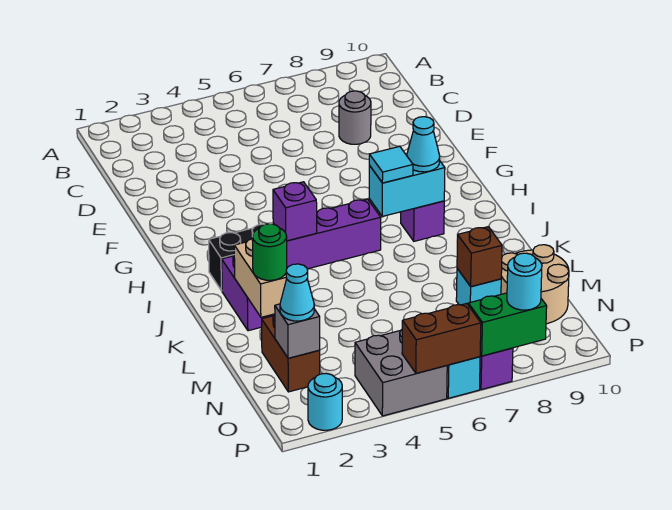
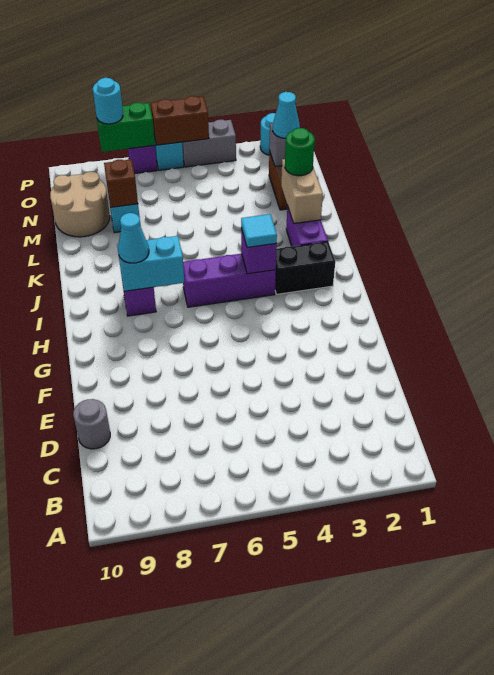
grey round brick D8 level 1 -> grey round brick D10 level 1
cyan tile I7 level 3 -> cyan tile I4 level 3
grey brick O4:P5 level 1 -> grey brick P4:P5 level 1

